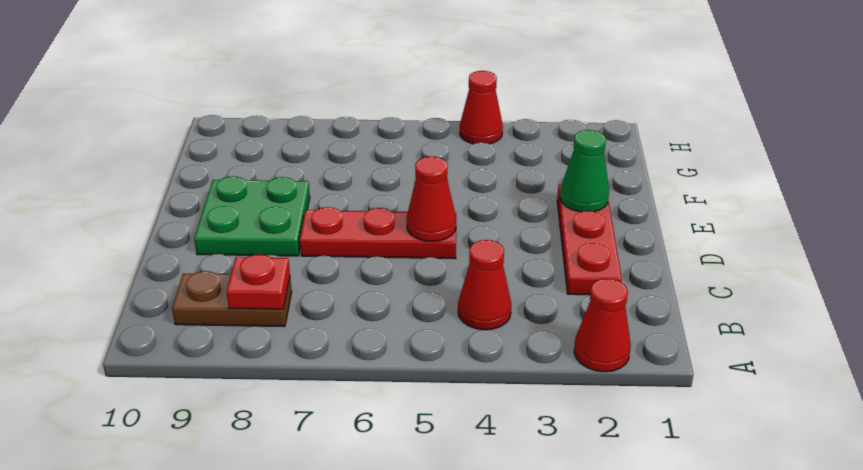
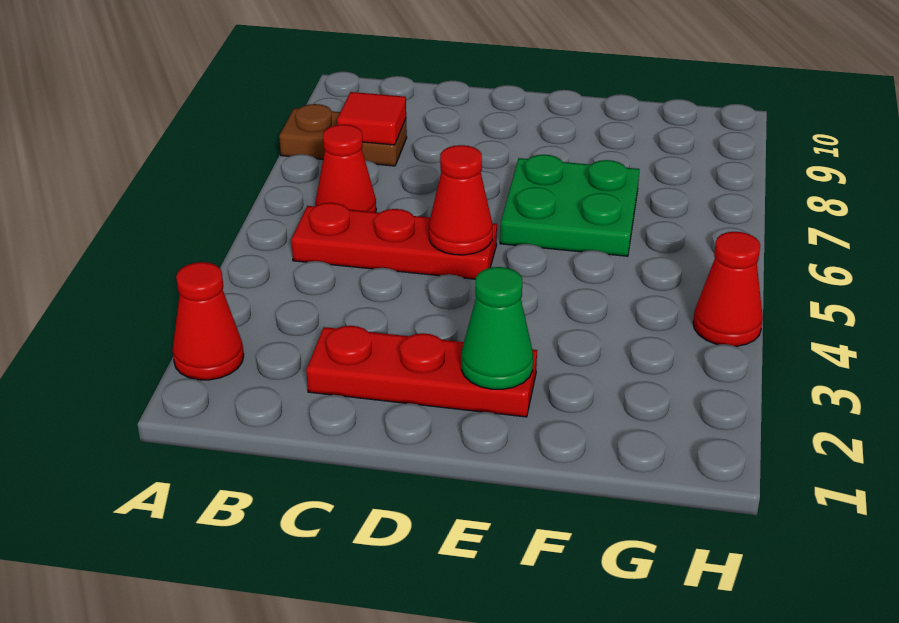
red cone B4 level 1 -> red cone B6 level 1
brown plate B8:B9 level 1 -> brown plate A8:B8 level 1
red plate B8 level 2 -> red tile B8 level 2
red plate D5:D7 level 1 -> red plate B5:D5 level 1
green plate D8:E9 level 1 -> green plate E6:F7 level 1

